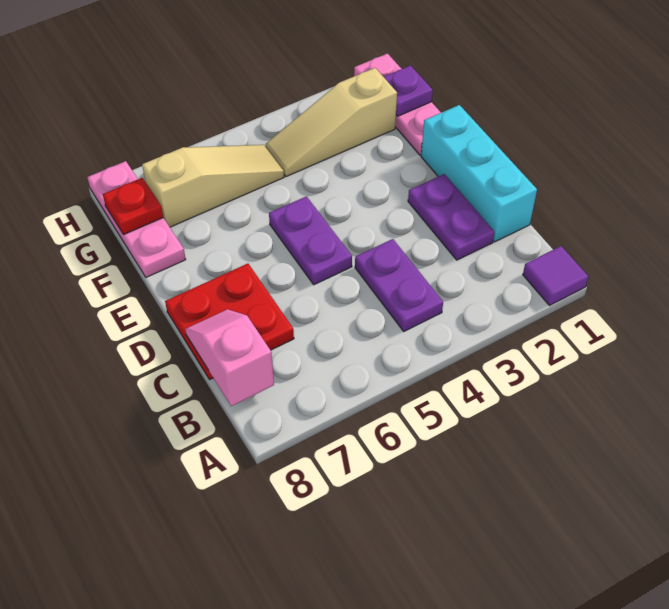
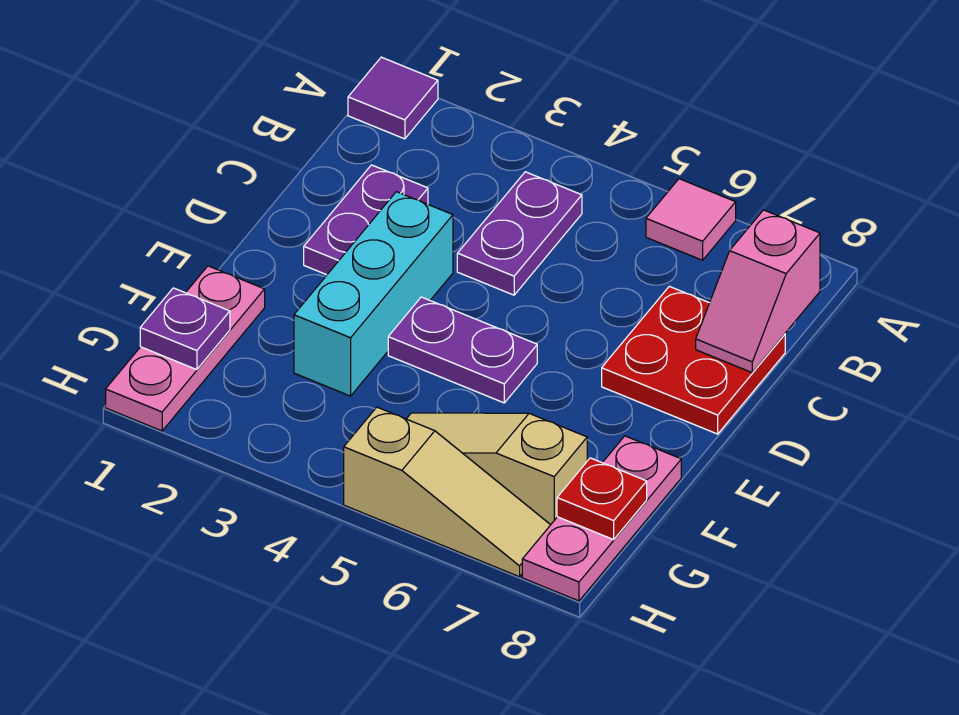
none -> pink tile A6 level 1
cyan brick C1:E1 level 1 -> cyan brick D3:F3 level 1
purple plate D5:E5 level 1 -> purple plate E4:E5 level 1
tan slope G2:G4 level 1 top 2 -> tan slope H5:H7 level 1 top 5

